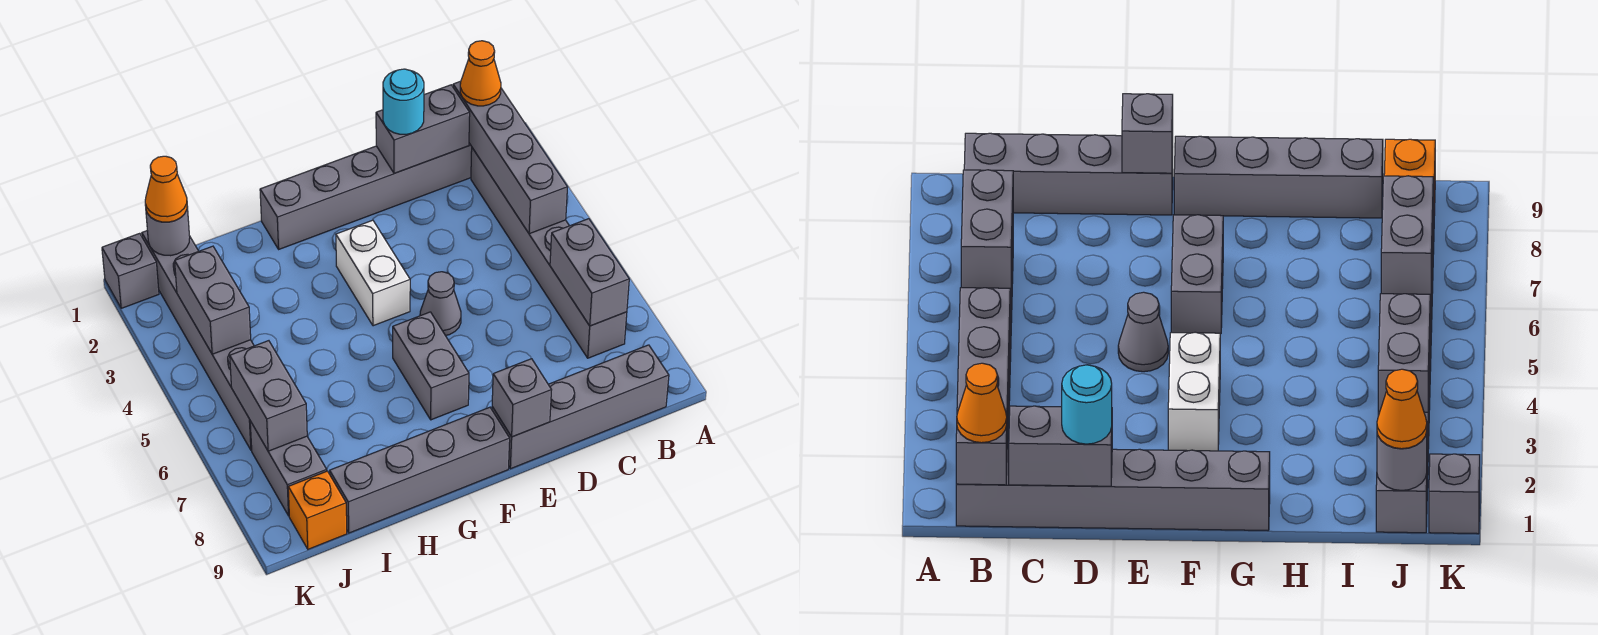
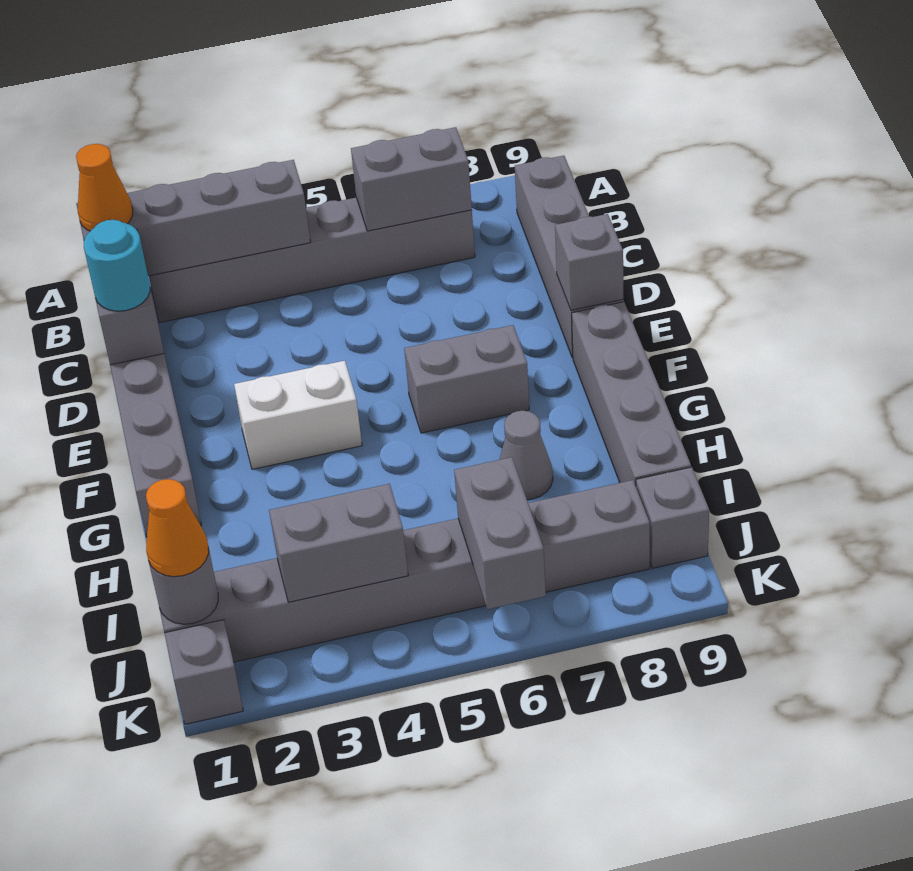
grey cone E5 level 1 -> grey cone H7 level 1
grey brick J6:J7 level 2 -> grey brick J6:K6 level 2
orange brick J9 level 1 -> grey brick J9 level 1

